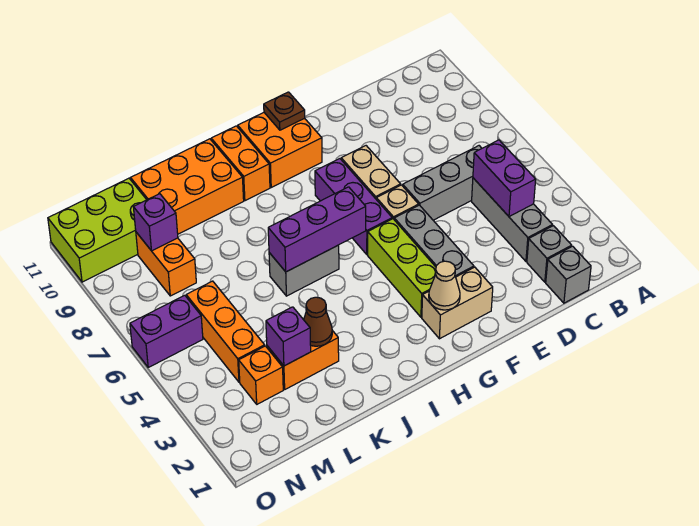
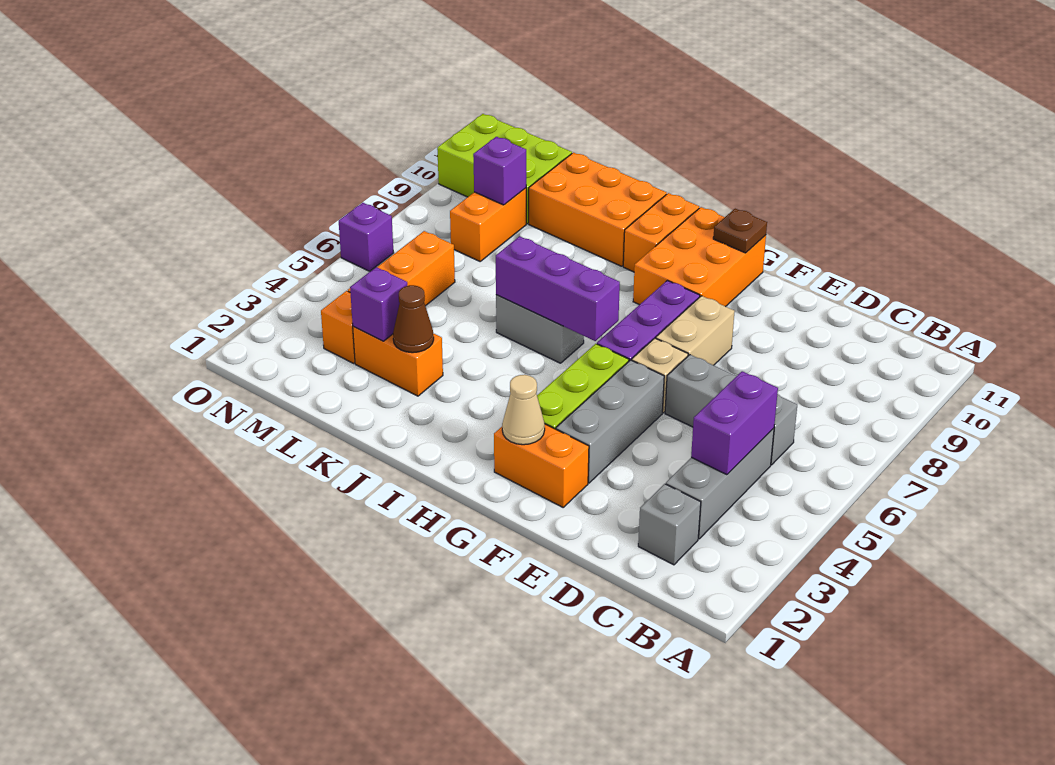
grey brick C1 level 1 -> none
tan brick F2:G2 level 1 -> orange brick F2:G2 level 1
orange brick G10:H11 level 1 -> orange brick G9:H11 level 1
purple brick N6:O6 level 1 -> purple brick O6 level 1

